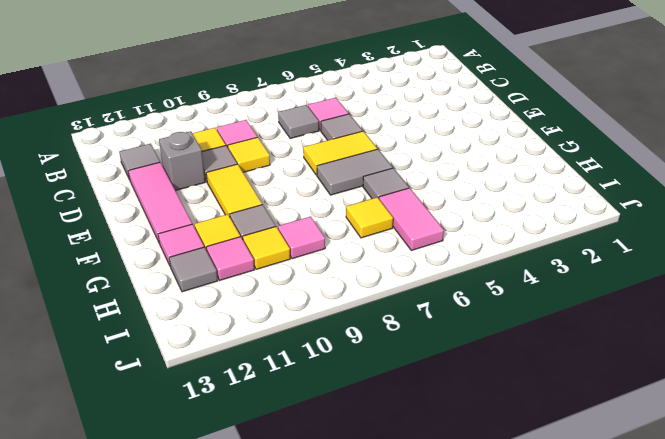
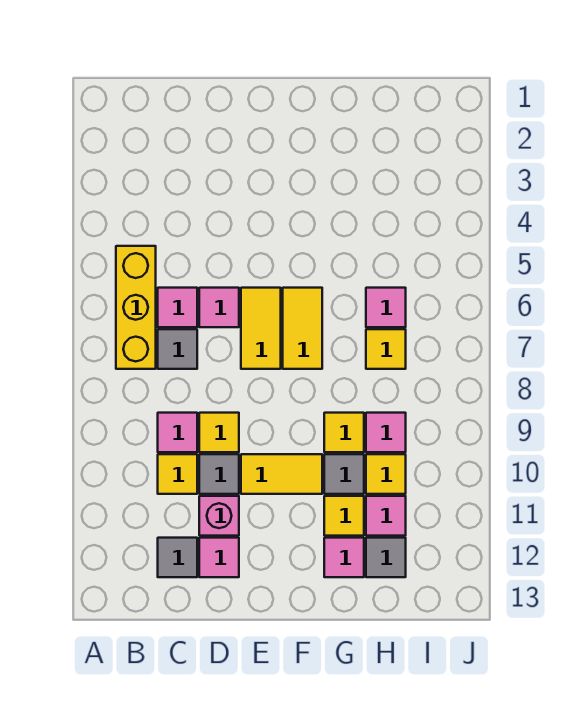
none -> yellow brick B5:B7 level 1
grey tile D6 level 1 -> pink tile D6 level 1
grey brick D11 level 1 -> pink brick D11 level 1
pink tile D12:F12 level 1 -> pink tile D12 level 1
grey tile F6:F7 level 1 -> yellow tile F6:F7 level 1
grey tile G6 level 1 -> none
none -> yellow tile G9 level 1
pink tile H6:I6 level 1 -> pink tile H6 level 1

